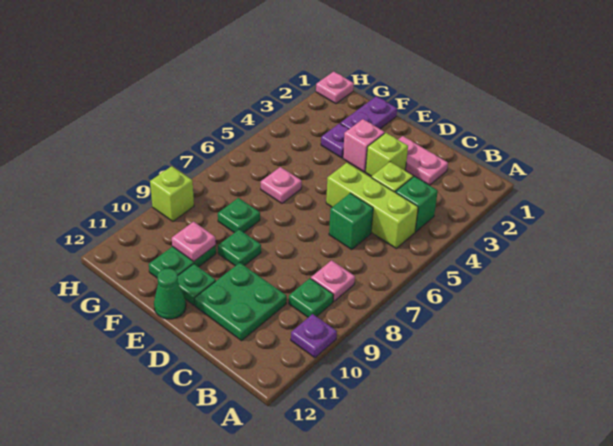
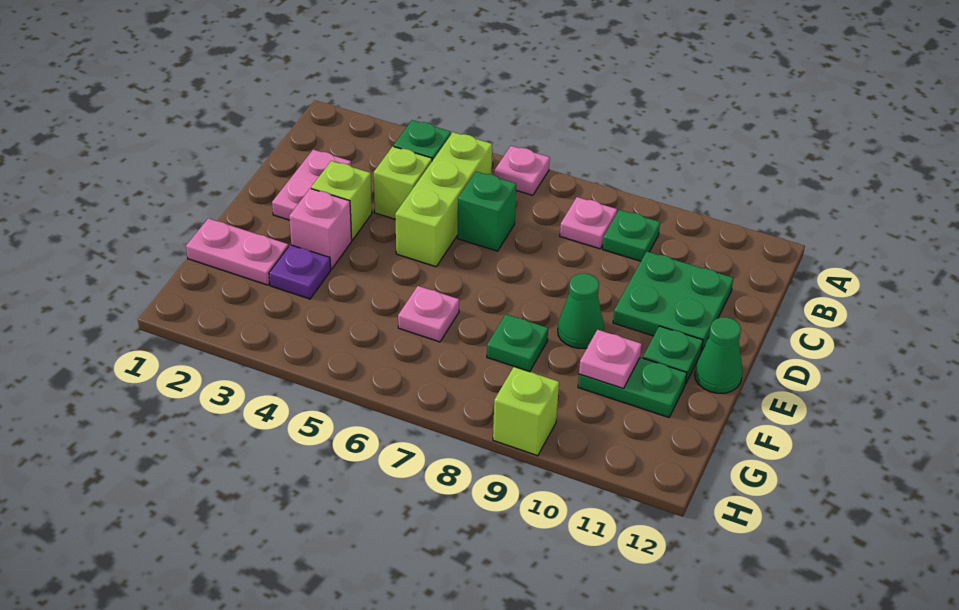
purple plate A10 level 1 -> none
green plate E9 level 1 -> green cone E9 level 1
purple plate F1:F2 level 1 -> pink plate F1:F2 level 1
pink plate H1 level 1 -> pink plate A6 level 1

